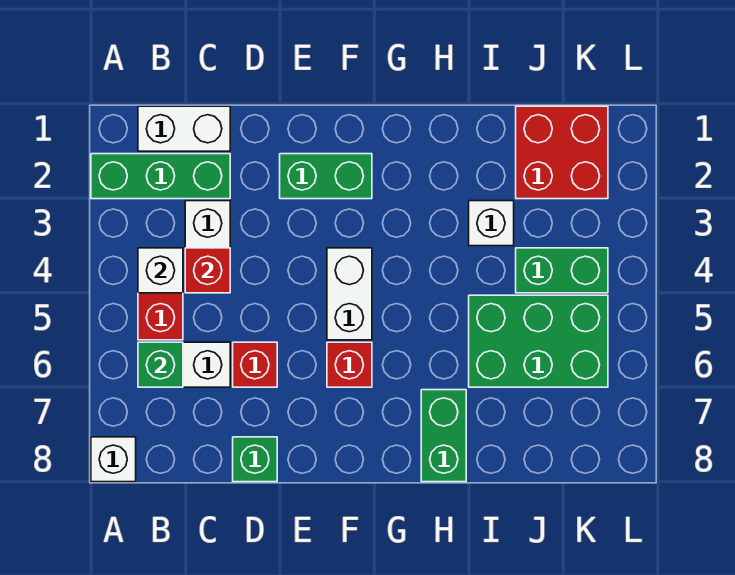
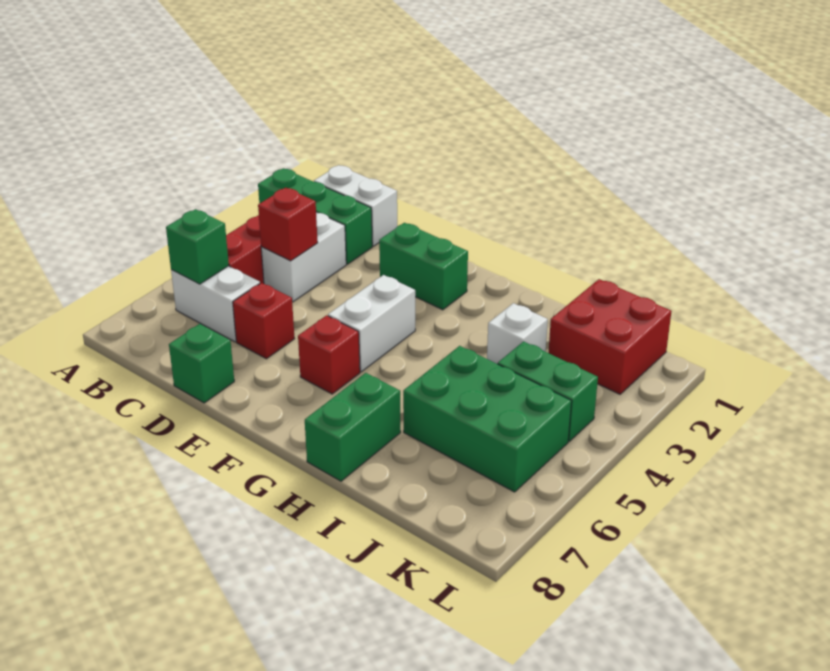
white brick A8 level 1 -> none
white brick B4 level 2 -> none

